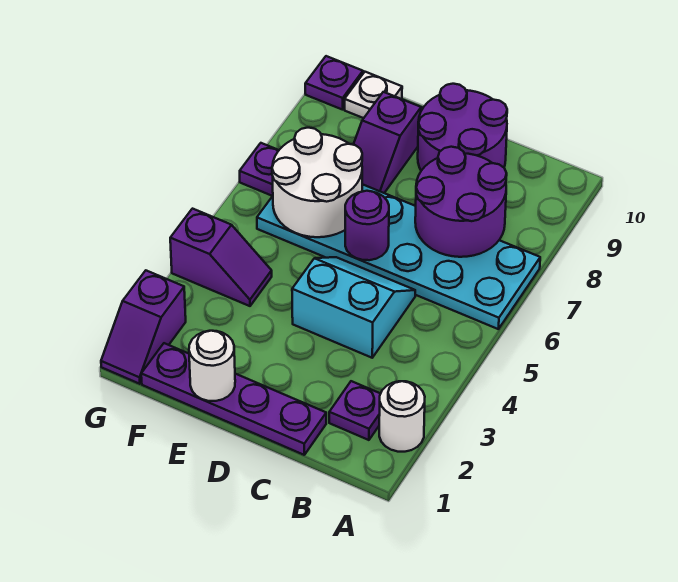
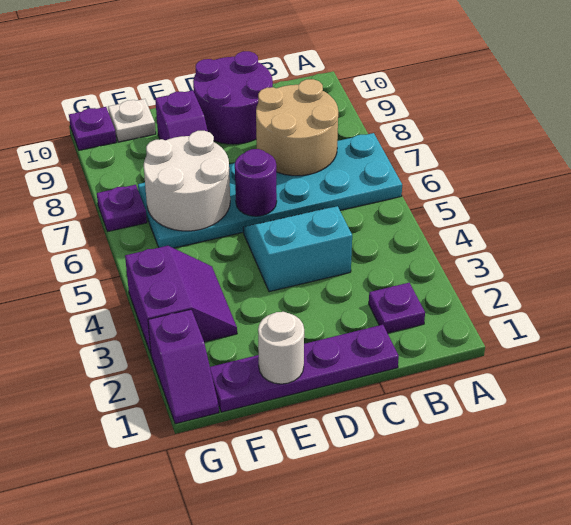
white round brick A2 level 1 -> none
purple round brick B7:C8 level 2 -> tan round brick B7:C8 level 2
purple slope F4:G4 level 1 top G -> purple slope F3:G4 level 1 top G

